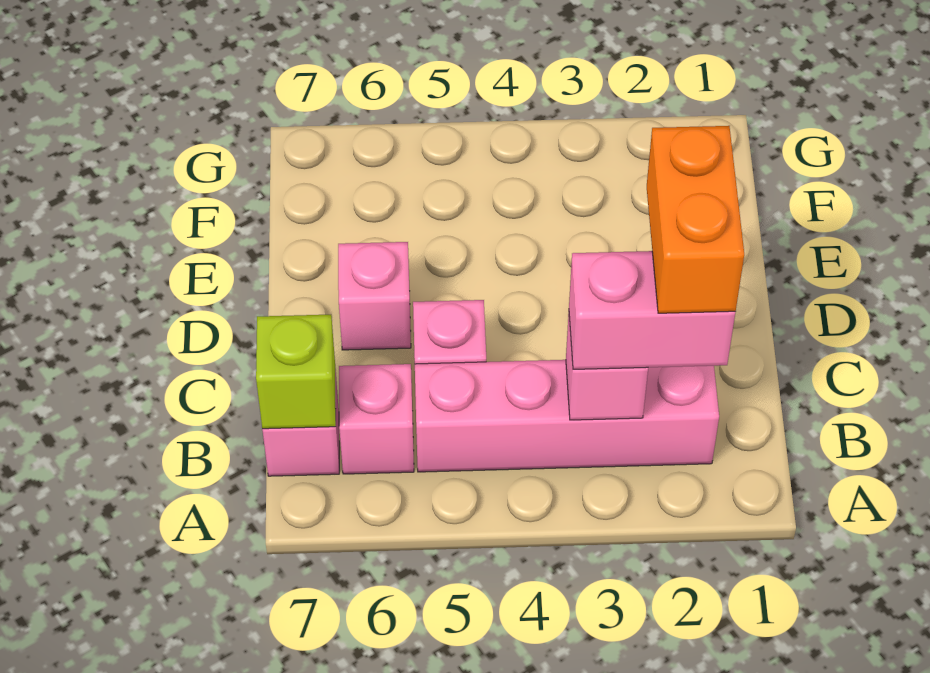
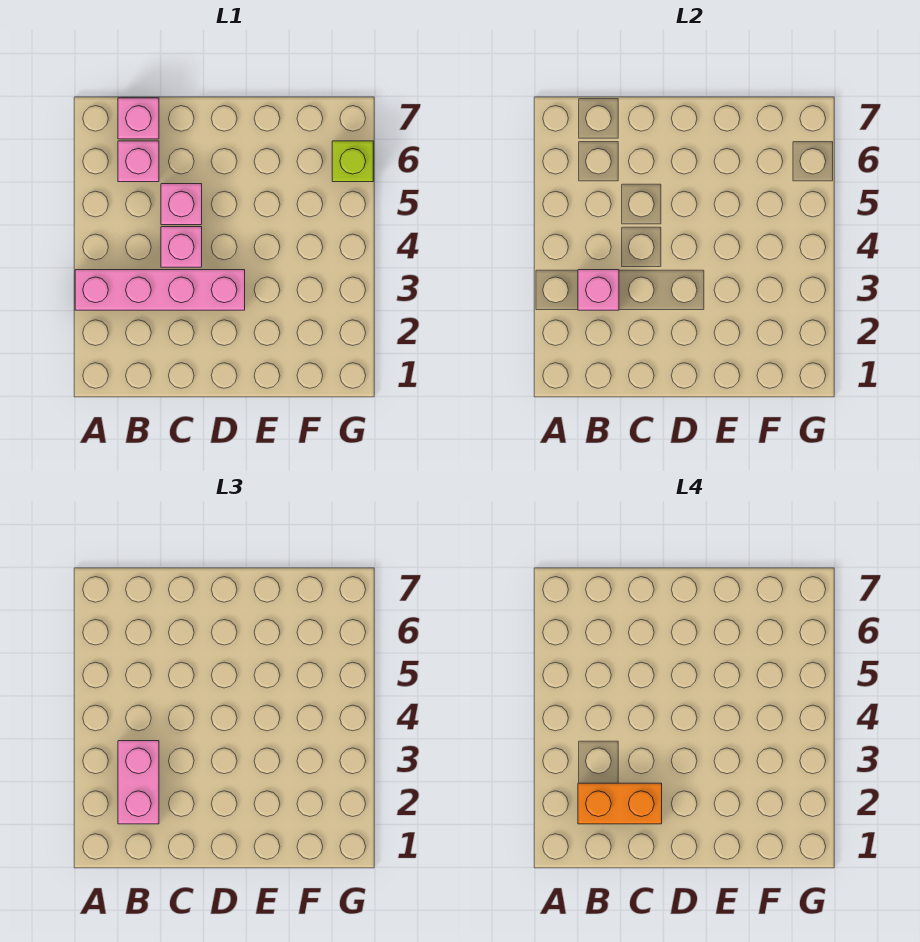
pink brick B2:B5 level 1 -> pink brick A3:D3 level 1
lime brick B7 level 2 -> lime brick G6 level 1
pink brick D6 level 1 -> pink brick C4 level 1

